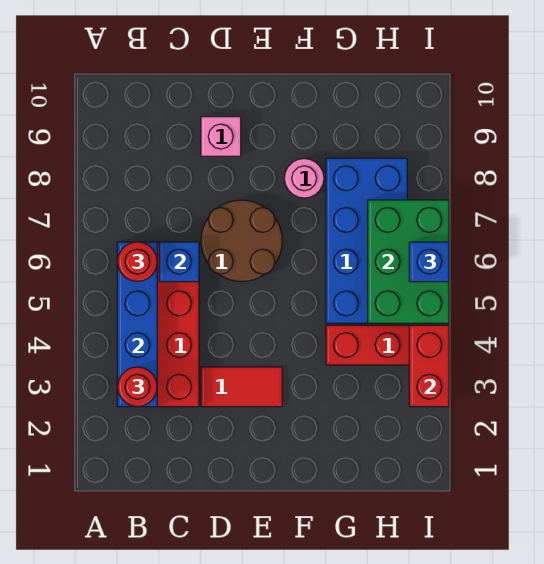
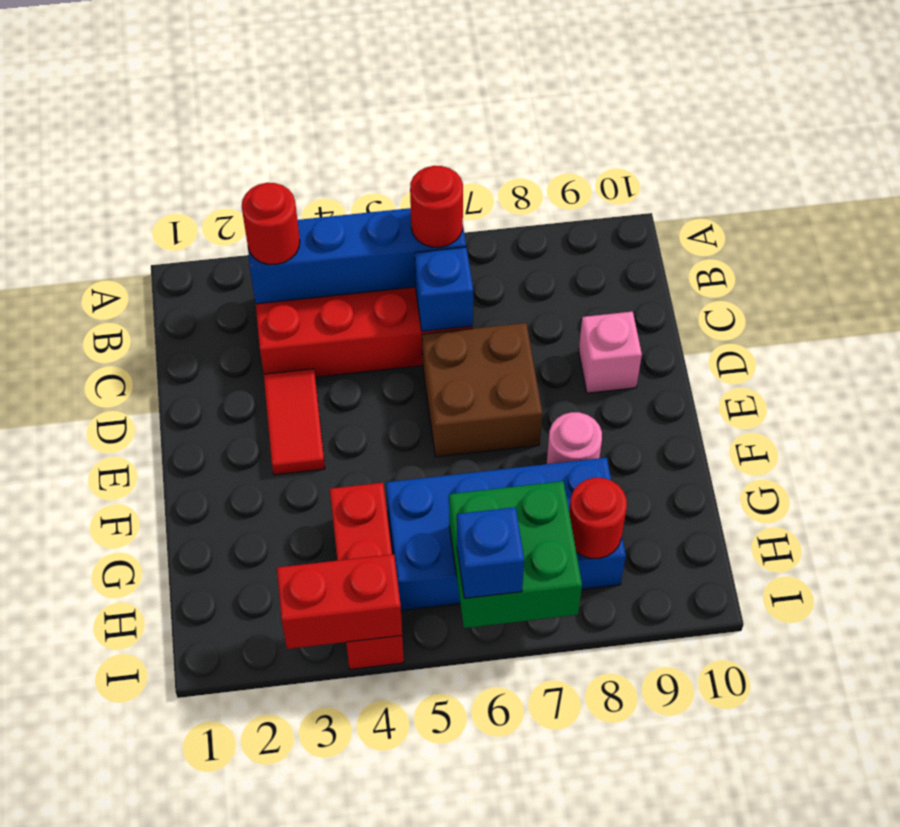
brown round brick D6:E7 level 1 -> brown brick D6:E7 level 1
green brick H5:I7 level 2 -> green brick H6:I7 level 2
none -> red round brick H8 level 2

